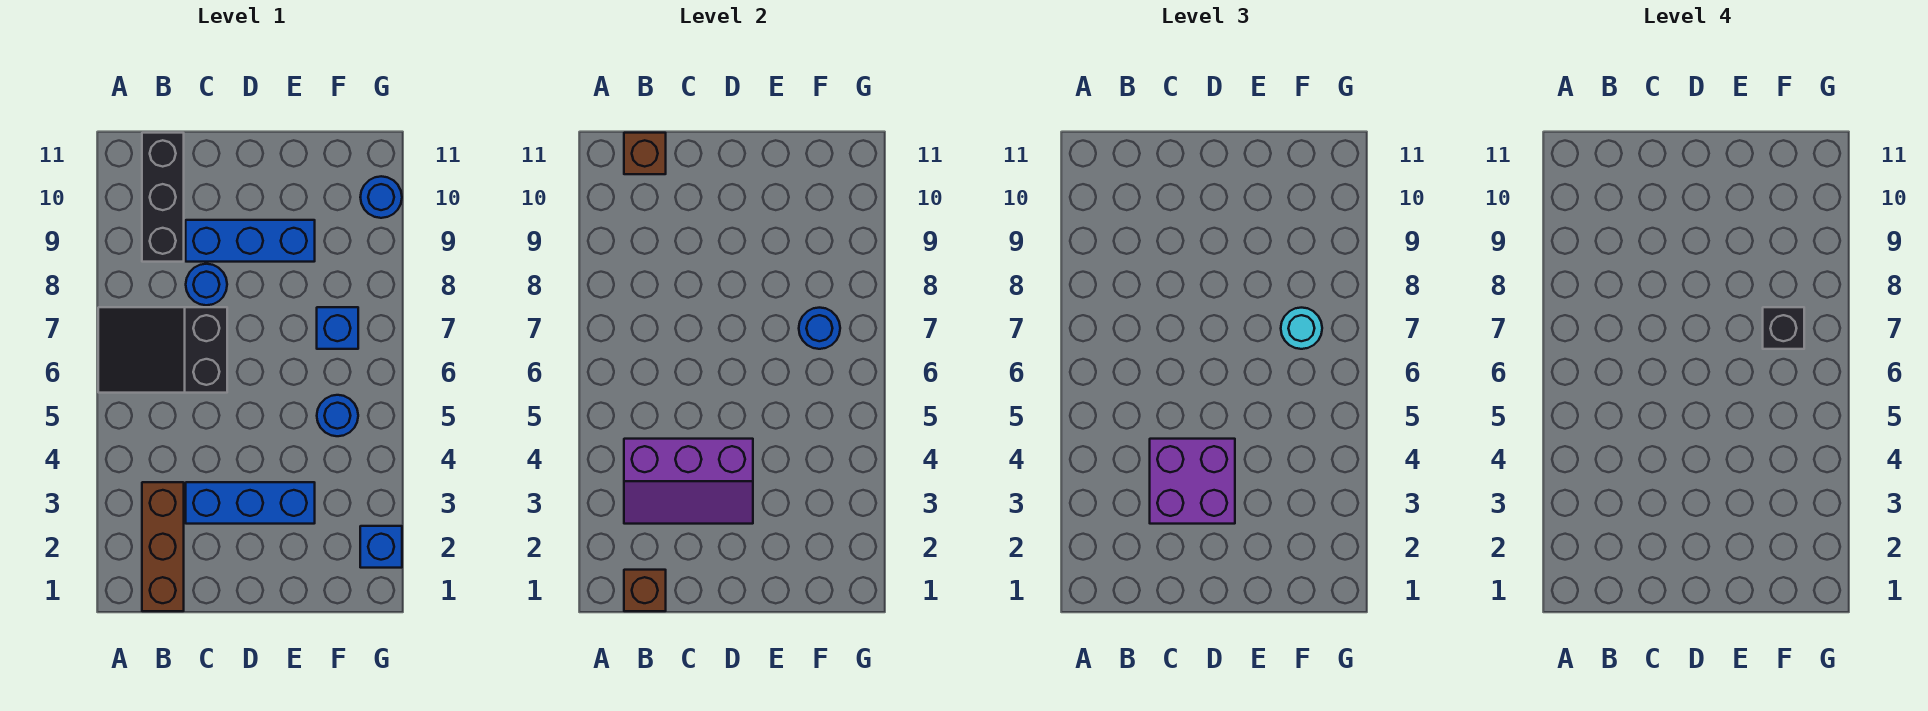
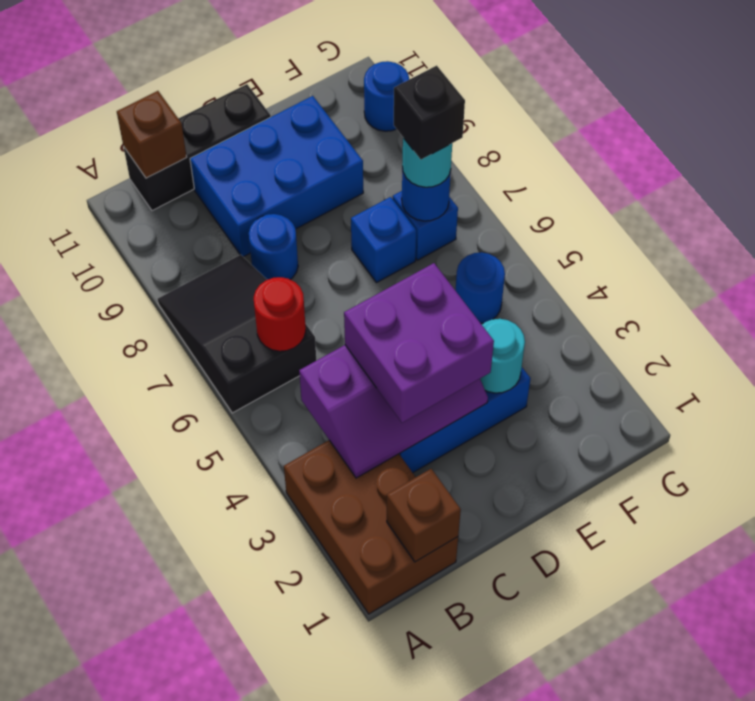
black slope A6:C7 level 1 top C -> black slope A6:B8 level 1 top 6
brown brick B1:B3 level 1 -> brown brick A1:B3 level 1
none -> red round brick B6 level 2
black brick B9:B11 level 1 -> black brick B11:D11 level 1
blue brick C9:E9 level 1 -> blue brick C9:E10 level 1
none -> cyan round brick E3 level 2
blue brick G2 level 1 -> blue brick E7 level 1

